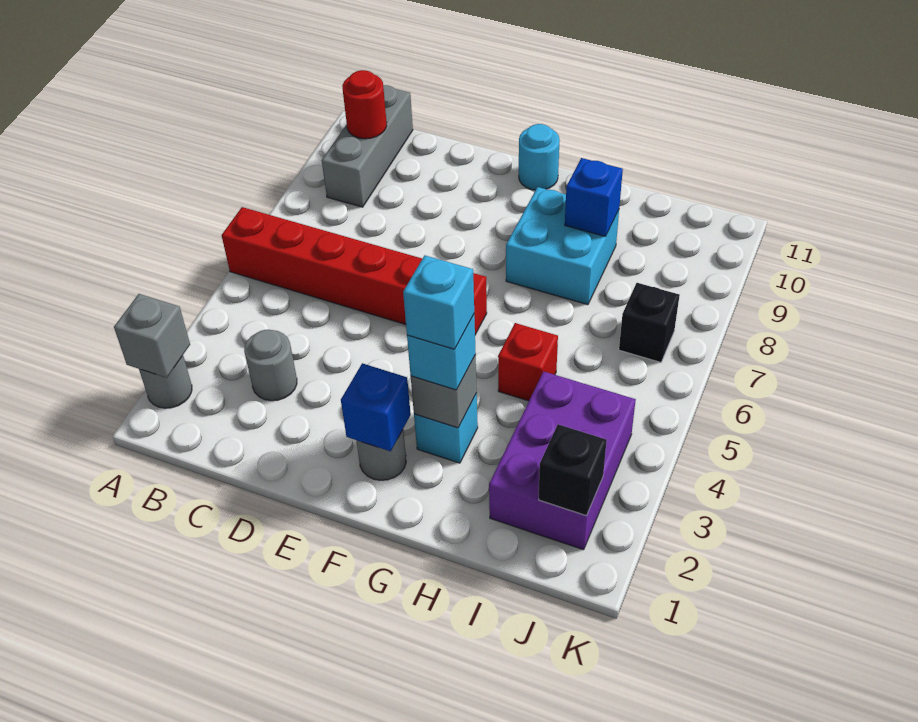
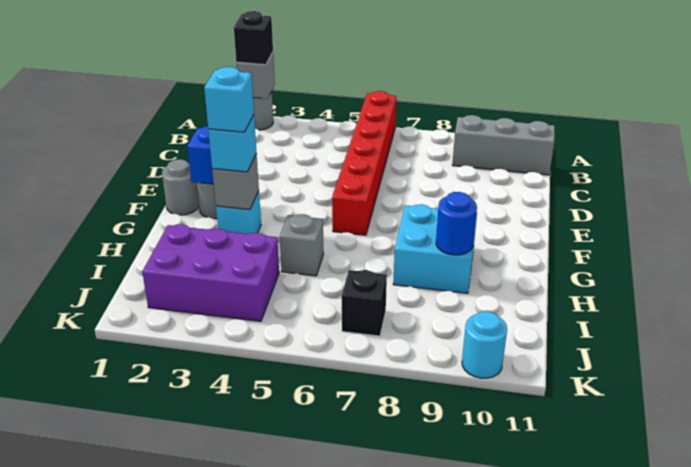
red round brick B10 level 2 -> none
grey round brick C3 level 1 -> grey round brick F1 level 1
cyan round brick F11 level 1 -> cyan round brick K10 level 1
red brick H5 level 1 -> grey brick H5 level 1
blue brick H9 level 2 -> blue round brick H9 level 2
black brick J2 level 2 -> black brick A2 level 3

